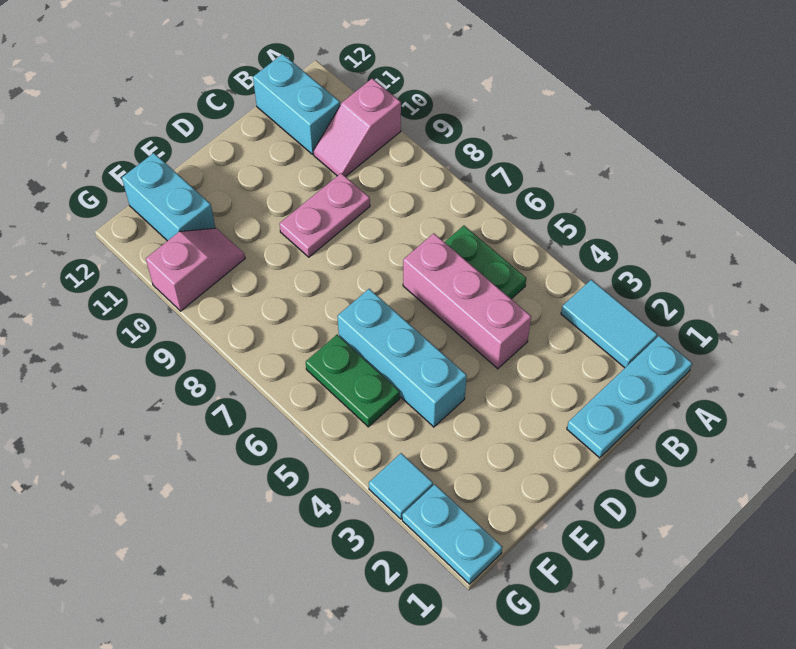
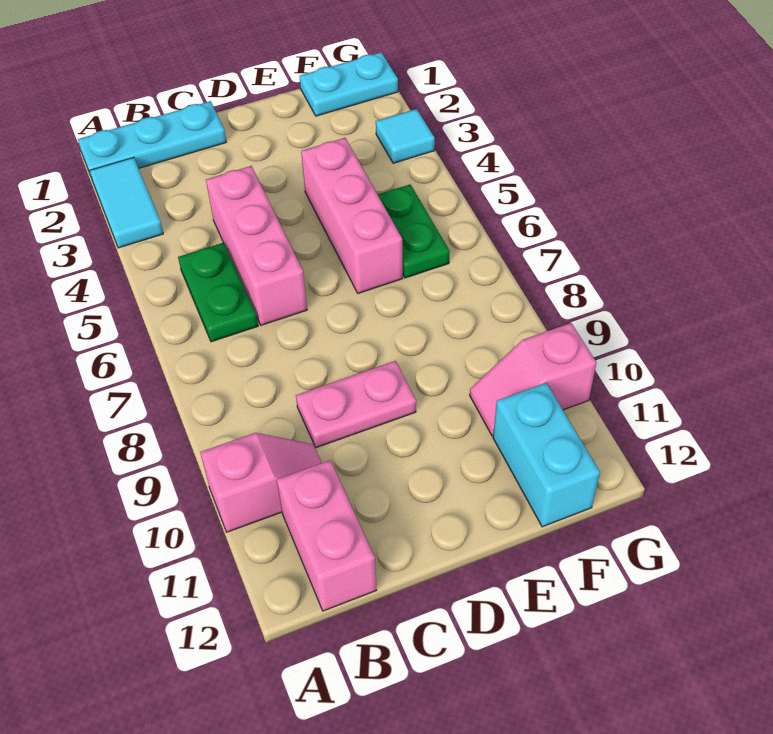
cyan brick B11:B12 level 1 -> pink brick B11:B12 level 1
cyan brick E4:E6 level 1 -> pink brick E4:E6 level 1
cyan plate G1:G2 level 1 -> cyan plate F1:G1 level 1

